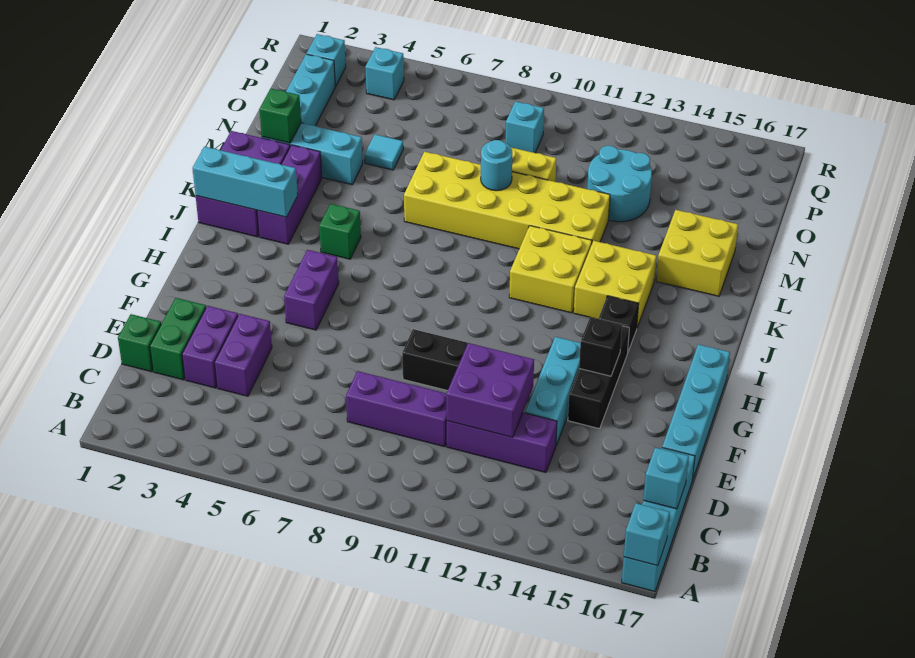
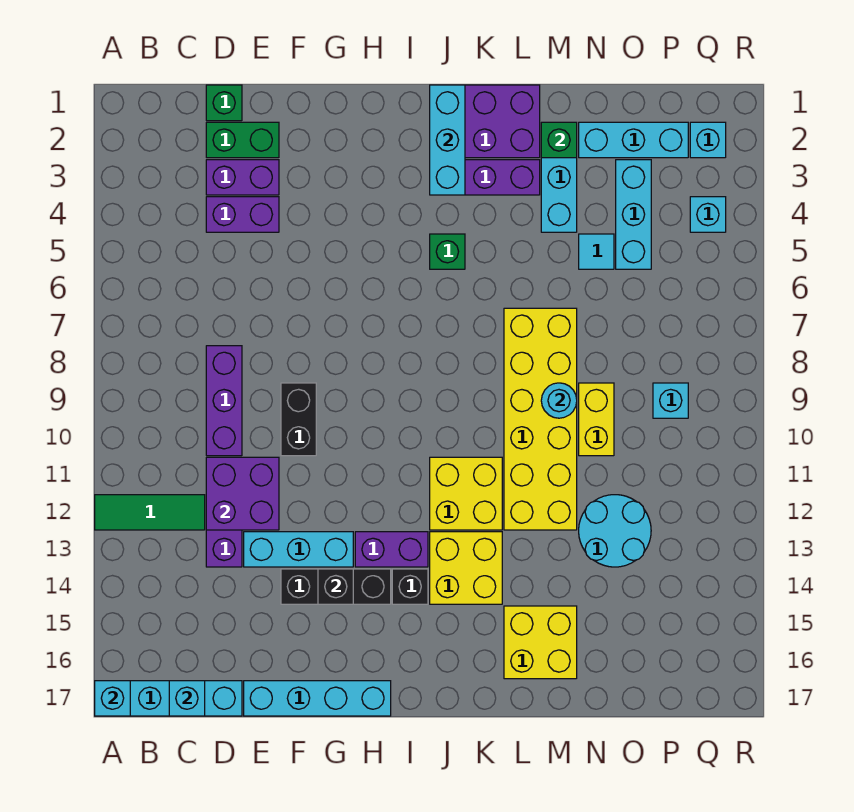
none -> green tile A12:C12 level 1
purple brick G5:H5 level 1 -> purple brick H13:I13 level 1
none -> cyan brick O3:O5 level 1

